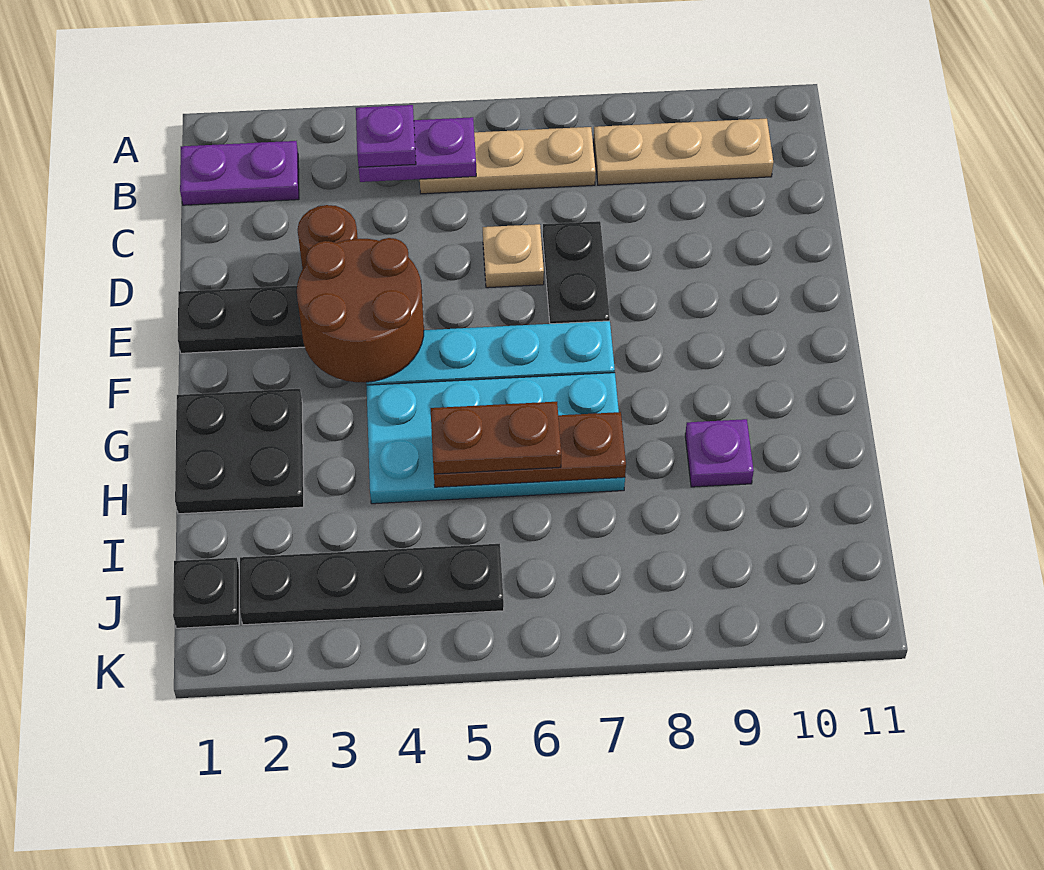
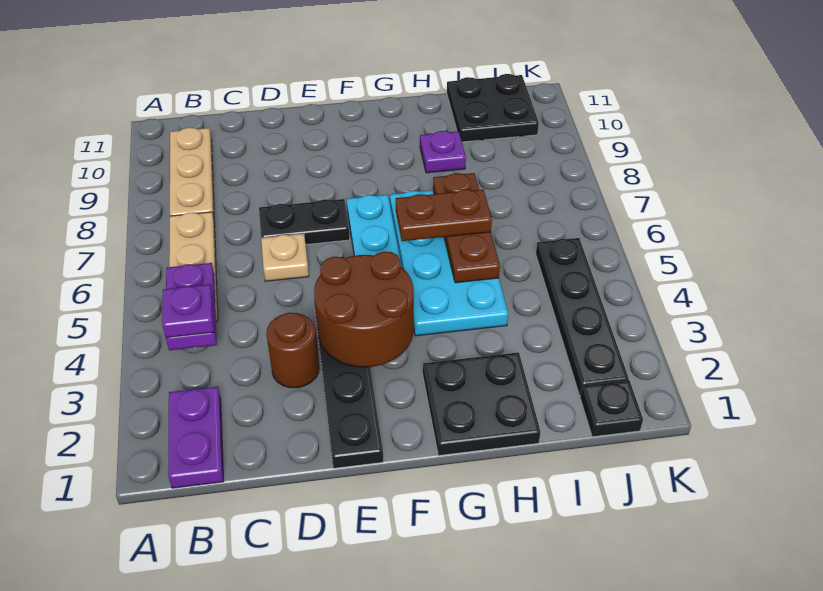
brown plate H5:H6 level 3 -> brown plate G6:H6 level 3
none -> black plate I10:J11 level 1

